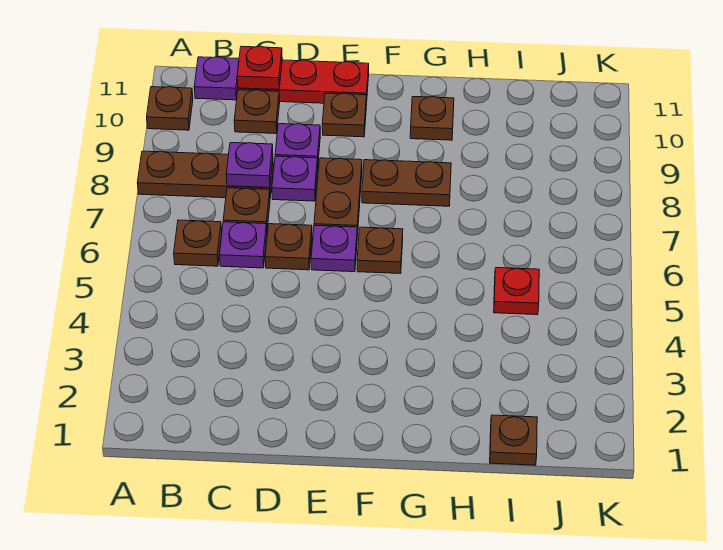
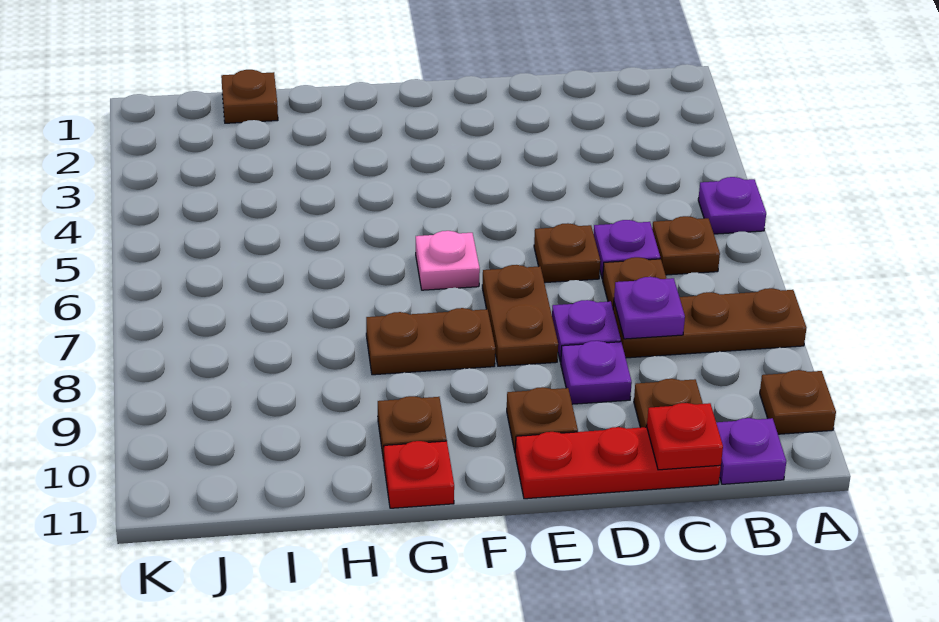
purple plate E6 level 1 -> purple plate A5 level 1
brown plate F6 level 1 -> pink plate F6 level 1
red plate I5 level 1 -> red plate G11 level 1

